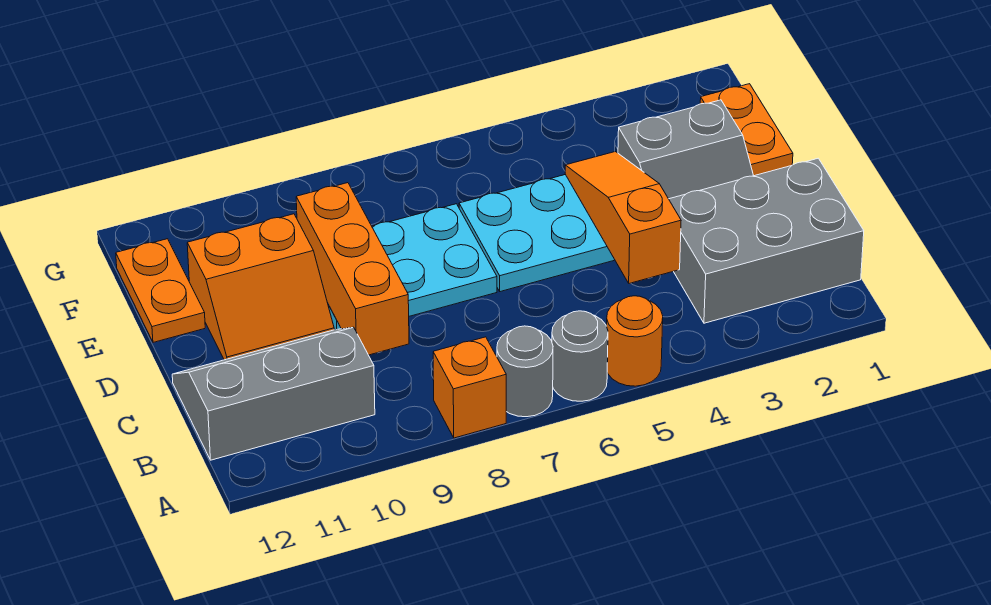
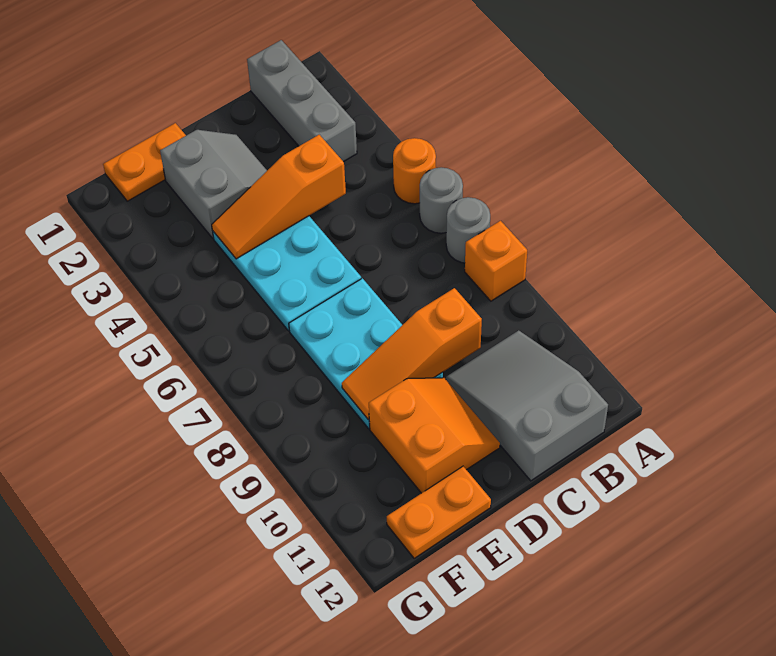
grey brick B1:C3 level 1 -> grey brick B1:B3 level 1
grey slope B10:C12 level 1 top B -> grey slope B10:C12 level 1 top 12
orange brick C9:E9 level 2 -> orange slope C9:E9 level 2 top C

